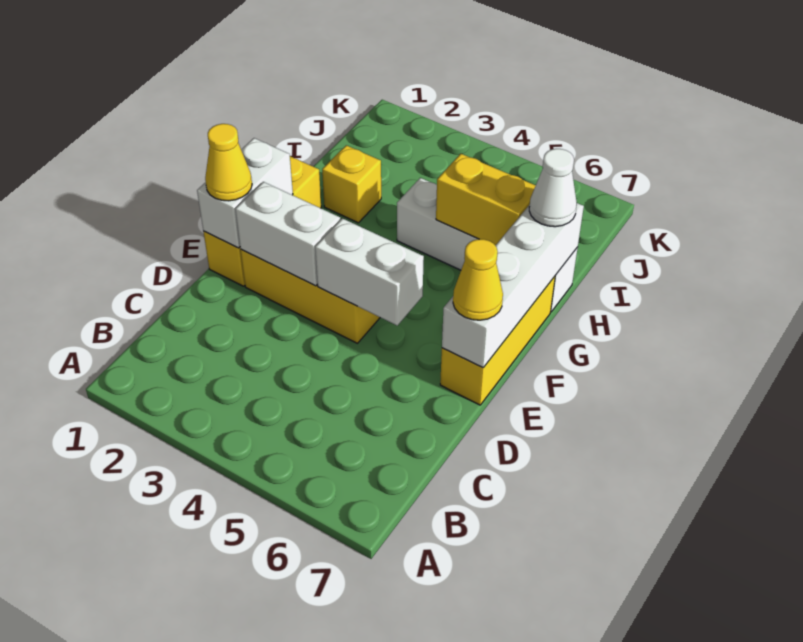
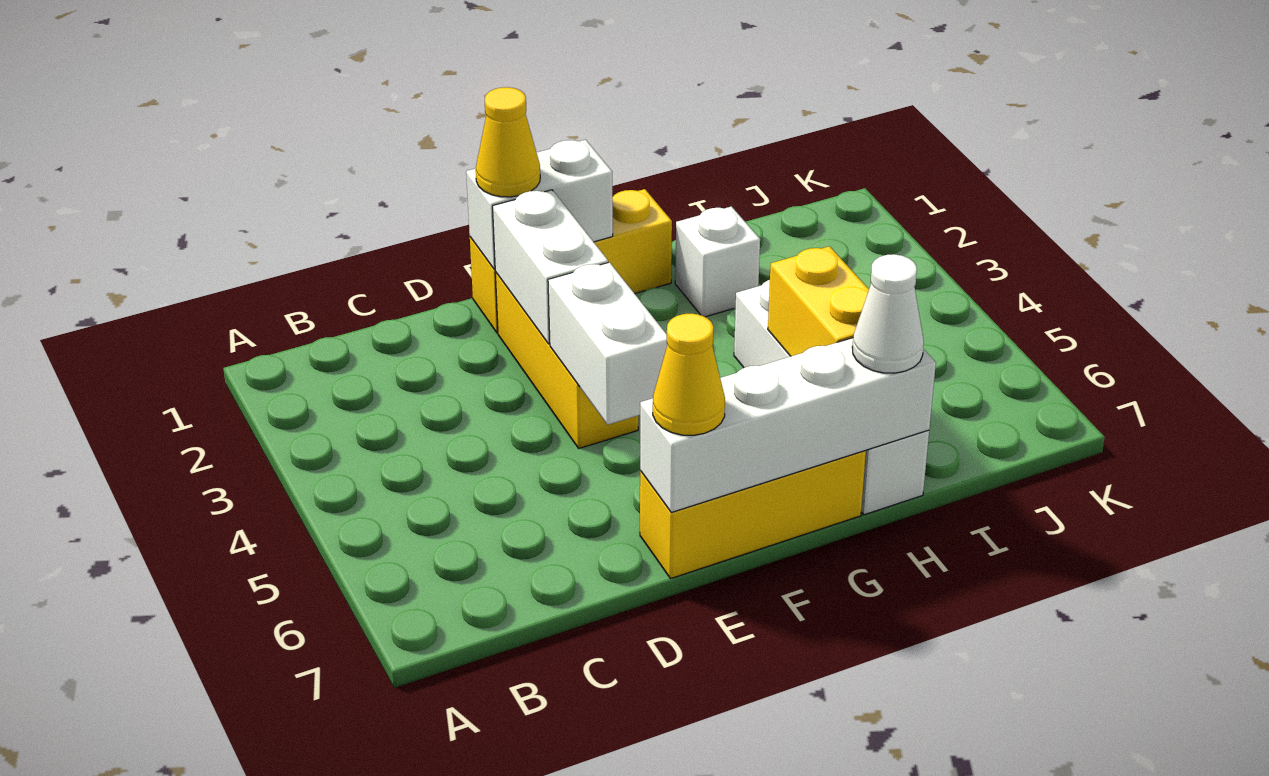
yellow brick H2 level 1 -> white brick H2 level 1

